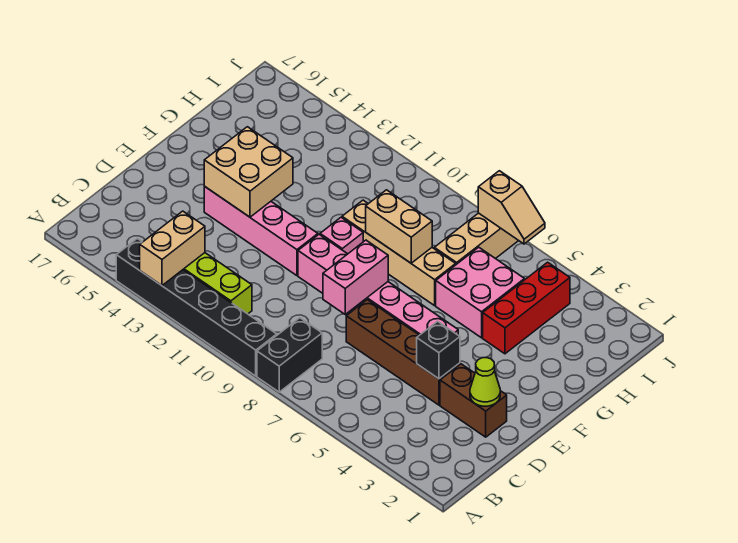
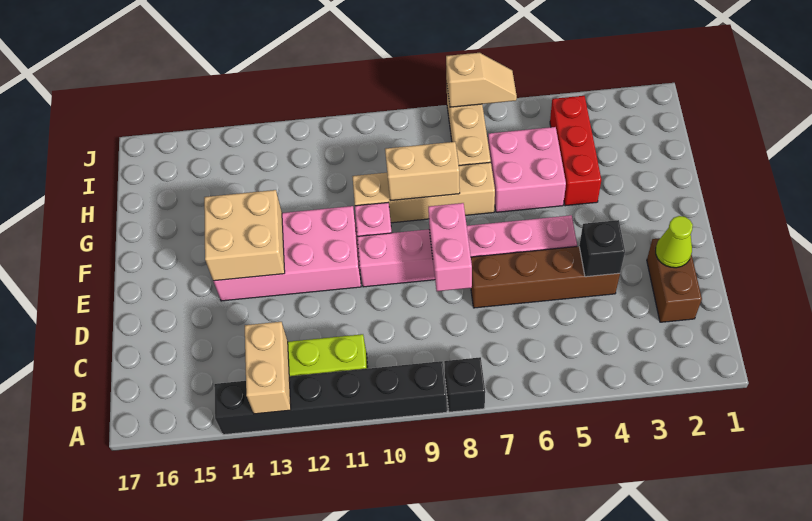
black brick A8:B8 level 1 -> black brick A8 level 1
brown brick D2:D3 level 1 -> brown brick C2:D2 level 1
pink brick E11:E14 level 1 -> pink brick E11:F14 level 1

